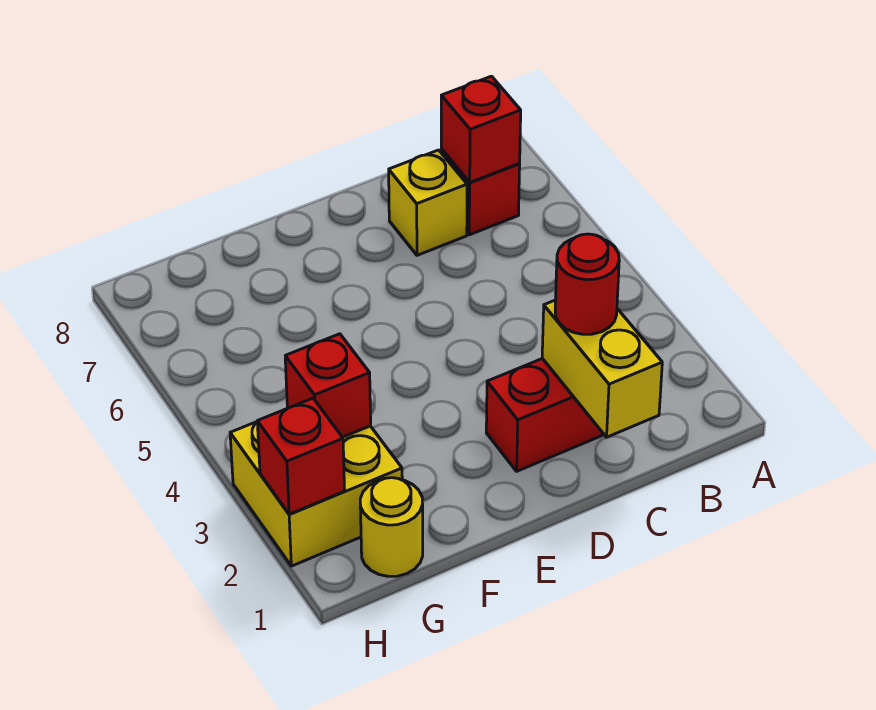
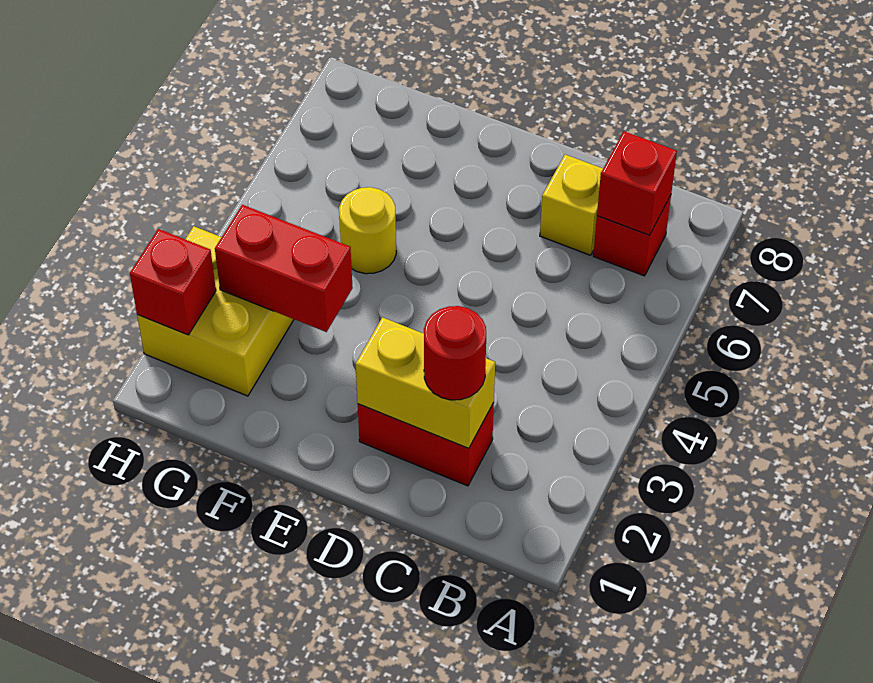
yellow brick C1:C2 level 2 -> yellow brick C2:D2 level 2
yellow round brick G1 level 1 -> yellow round brick F5 level 1
red brick G3 level 2 -> red brick F3:G3 level 2

